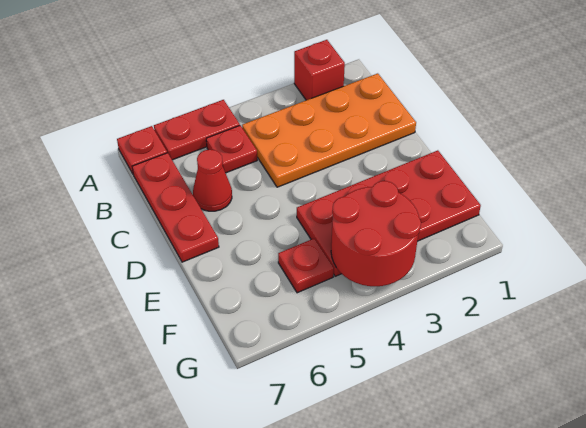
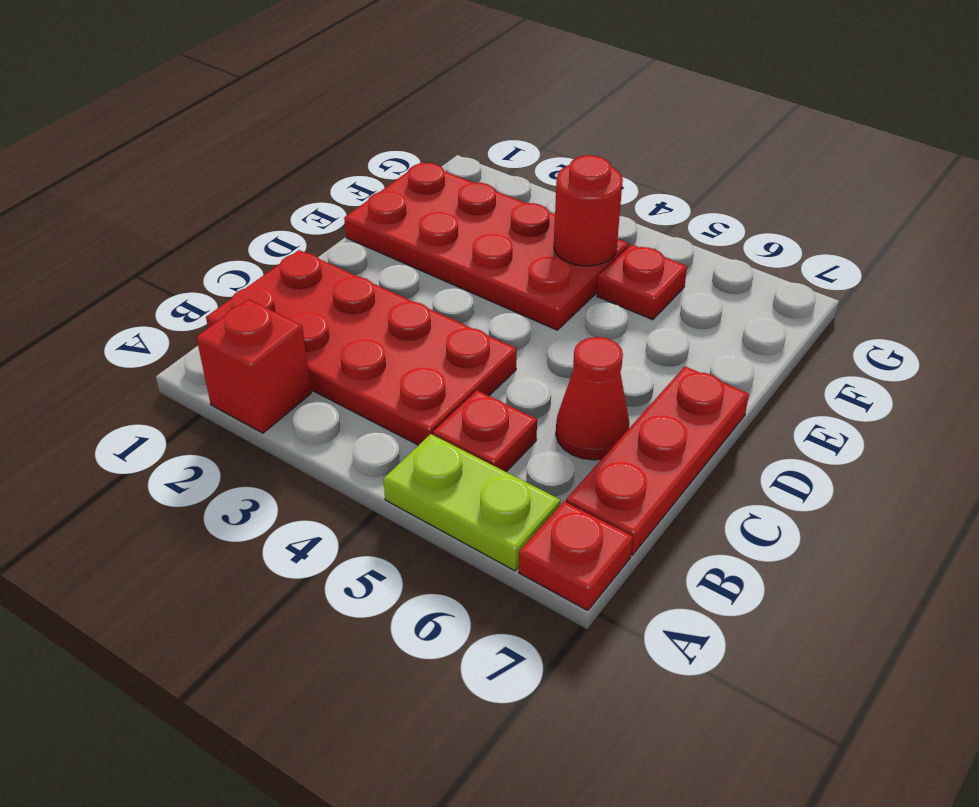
red plate A5:A6 level 1 -> lime plate A5:A6 level 1
orange plate B1:C4 level 1 -> red plate B1:C4 level 1
red round brick F3:G4 level 2 -> red round brick F4 level 2

